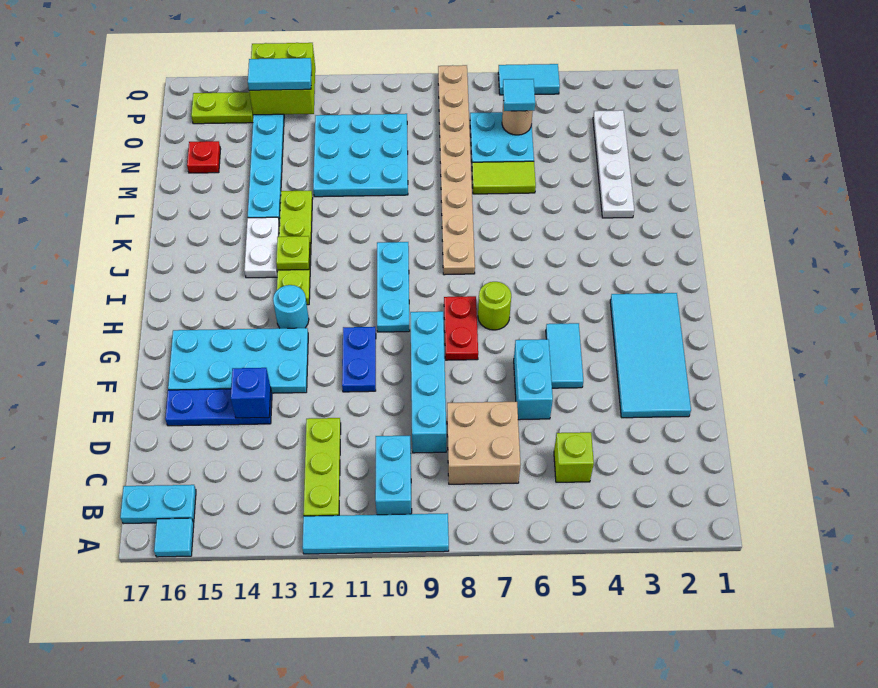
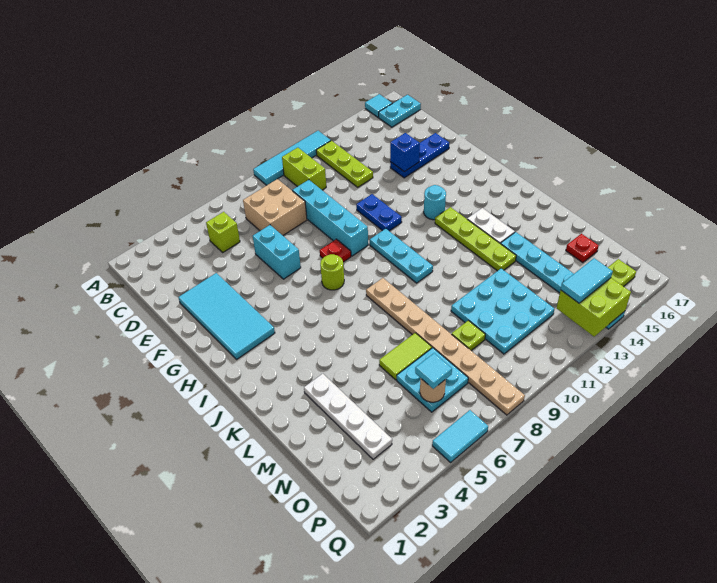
cyan brick B10:C10 level 1 -> lime brick B10:C10 level 1
cyan tile F5:G5 level 1 -> none
cyan plate F13:G16 level 1 -> none
red plate G8:H8 level 1 -> red plate G8 level 1
lime plate J13 level 2 -> lime plate N9 level 1

